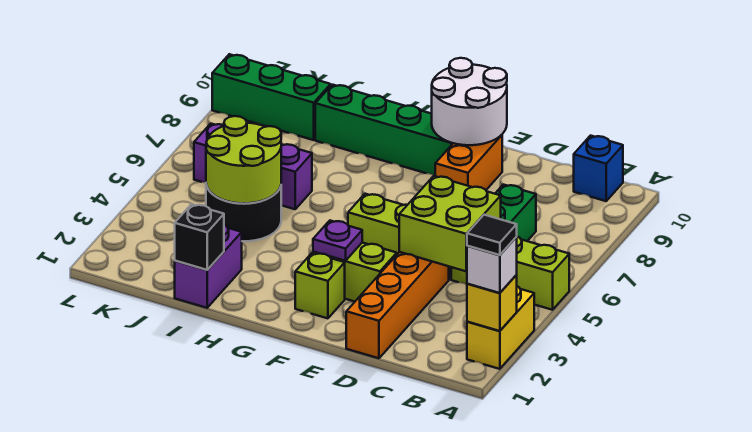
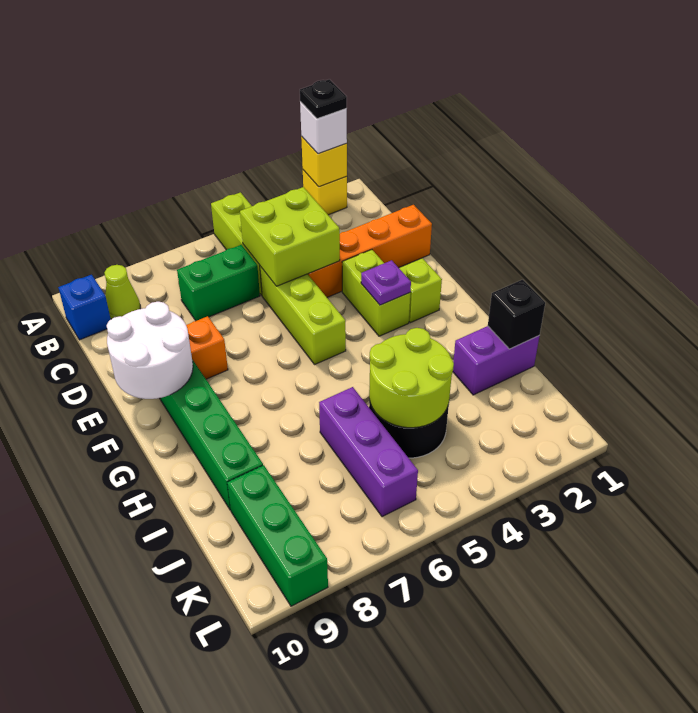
yellow brick A2:A3 level 1 -> yellow brick A2 level 1
black tile A2 level 4 -> black plate A2 level 4
none -> lime cone B9 level 1

